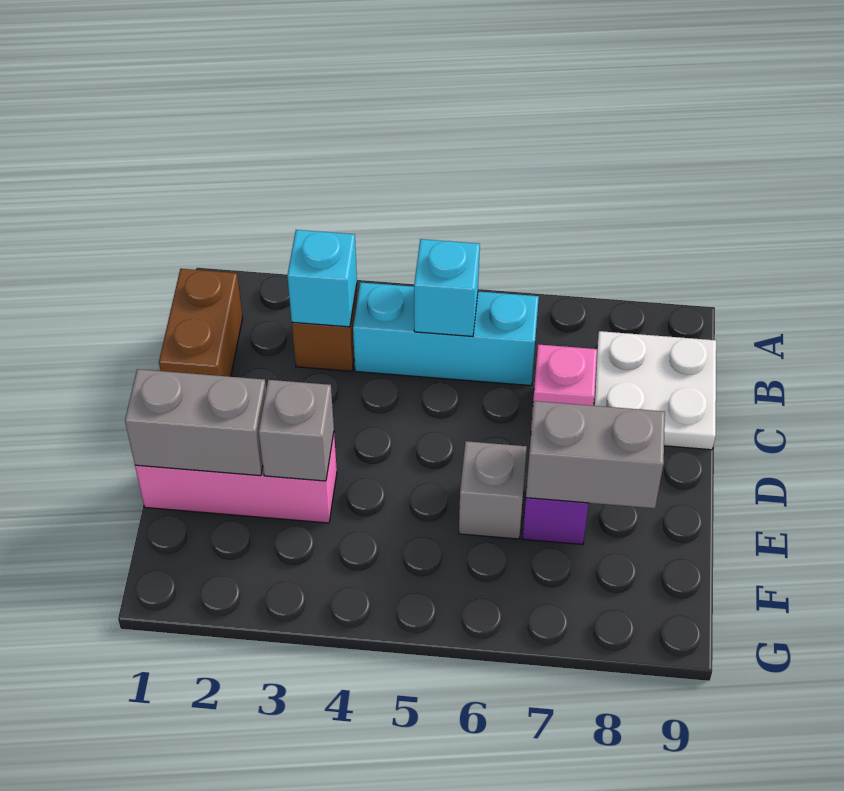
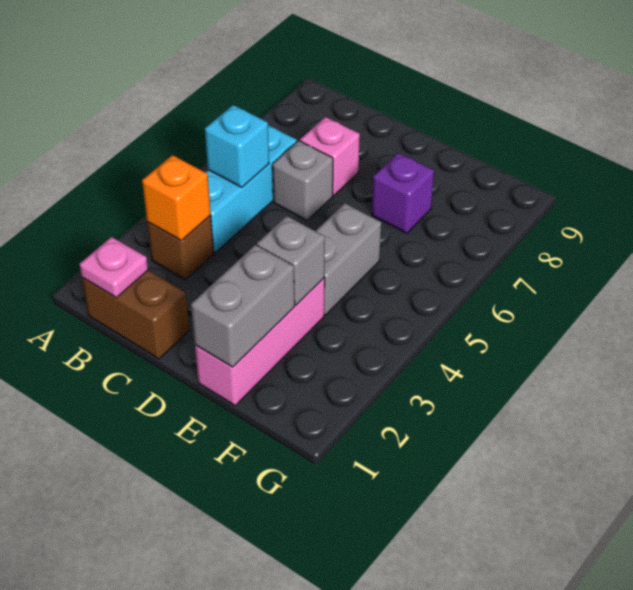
none -> pink plate B1 level 2
cyan brick B3 level 2 -> orange brick B3 level 2
white plate B8:C9 level 1 -> none
grey brick E6 level 1 -> grey brick C6 level 1
grey brick E7:E8 level 2 -> grey brick E4:E5 level 1

